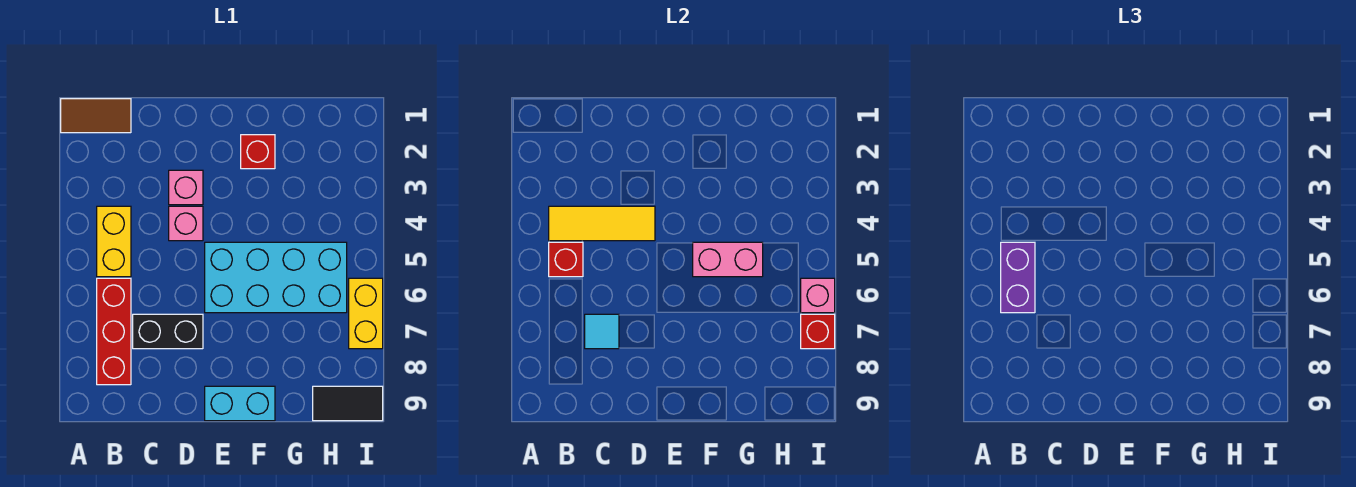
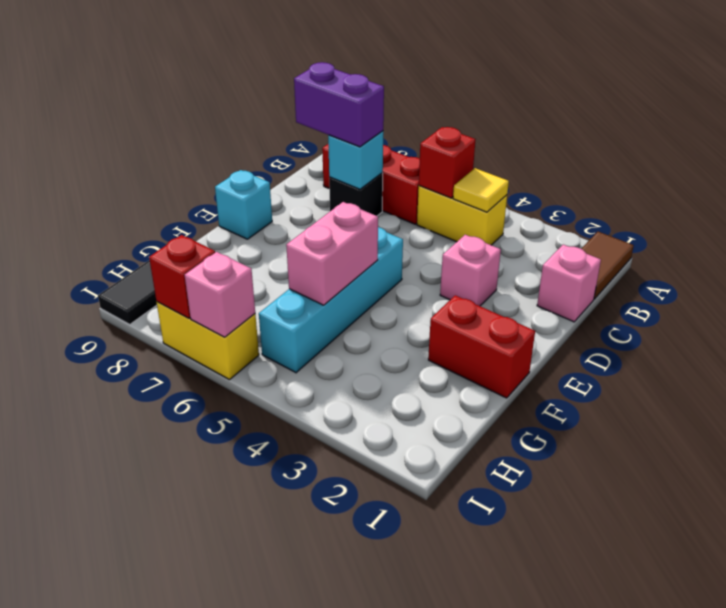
yellow tile B4:D4 level 2 -> yellow tile B4 level 2
purple brick B5:B6 level 3 -> purple brick C7:C8 level 3
black brick C7:D7 level 1 -> black brick C7 level 1
cyan tile C7 level 2 -> cyan brick C7 level 2
pink brick D4 level 1 -> pink brick C1 level 1
cyan brick E5:H6 level 1 -> cyan brick E5:H5 level 1
cyan brick E9:F9 level 1 -> cyan brick E9 level 1
red brick F2 level 1 -> red brick F1:F2 level 1

